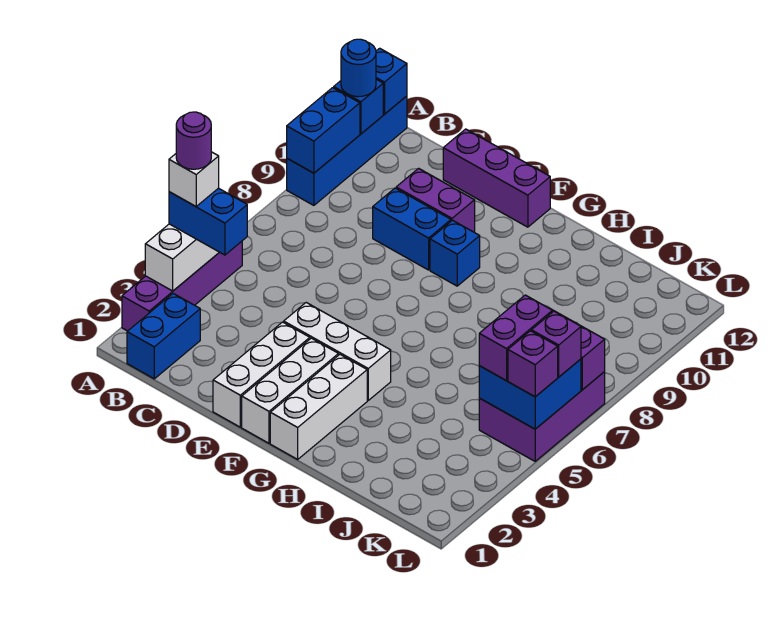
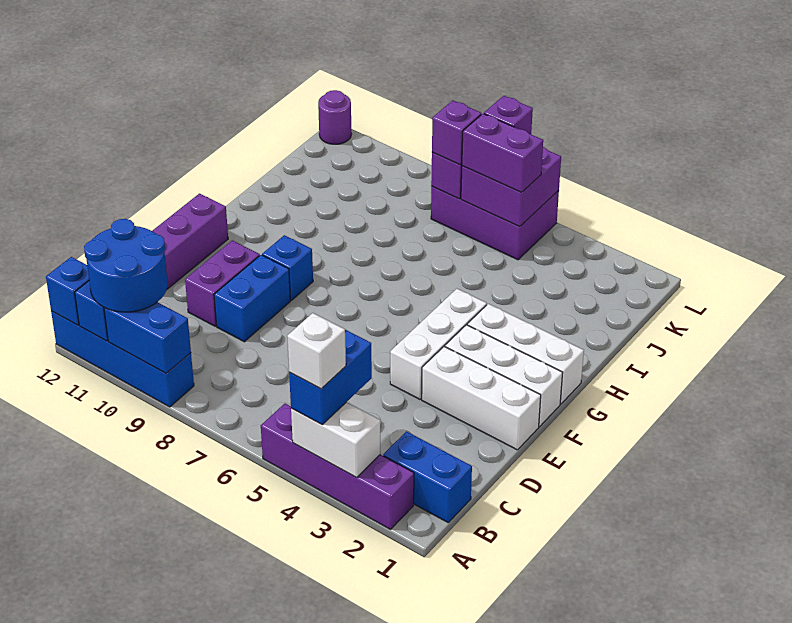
purple round brick A4 level 5 -> purple round brick L12 level 1
blue round brick A11 level 3 -> blue round brick A10:B11 level 3
blue brick K5:L6 level 2 -> purple brick K5:L6 level 2
purple brick L5 level 3 -> purple brick K7 level 3

